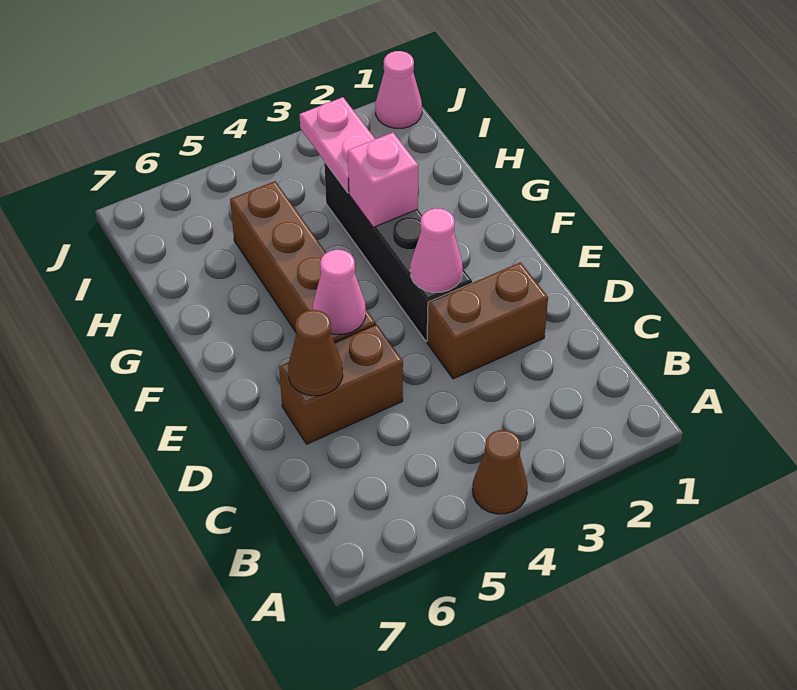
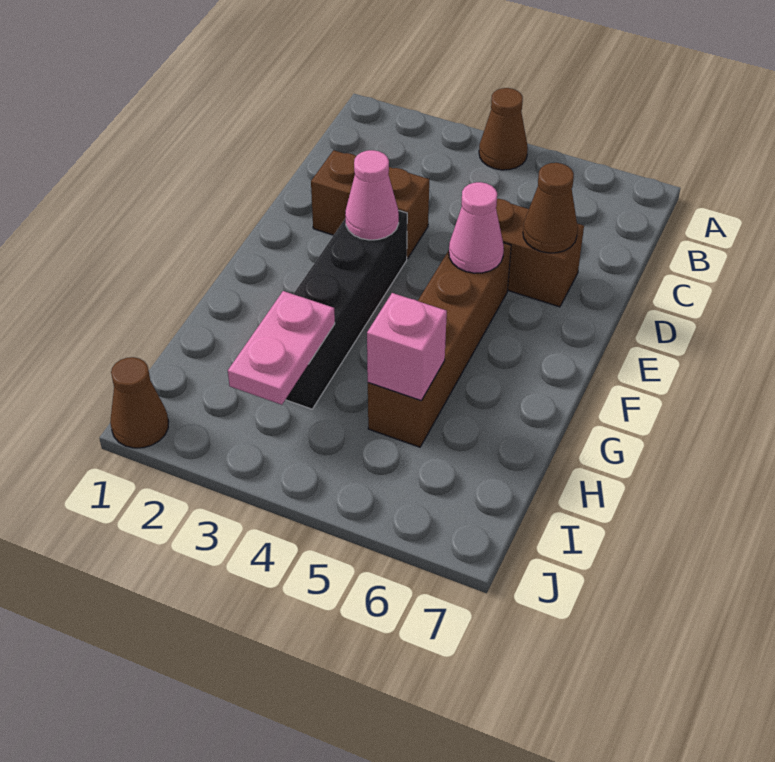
pink brick G3 level 2 -> pink brick H5 level 2
pink cone J1 level 1 -> brown cone J1 level 1

